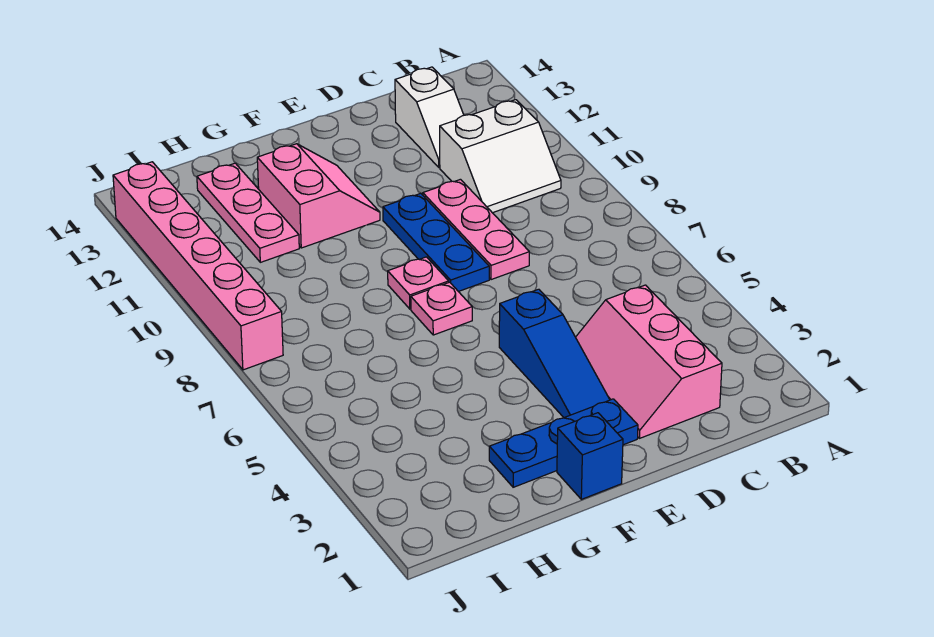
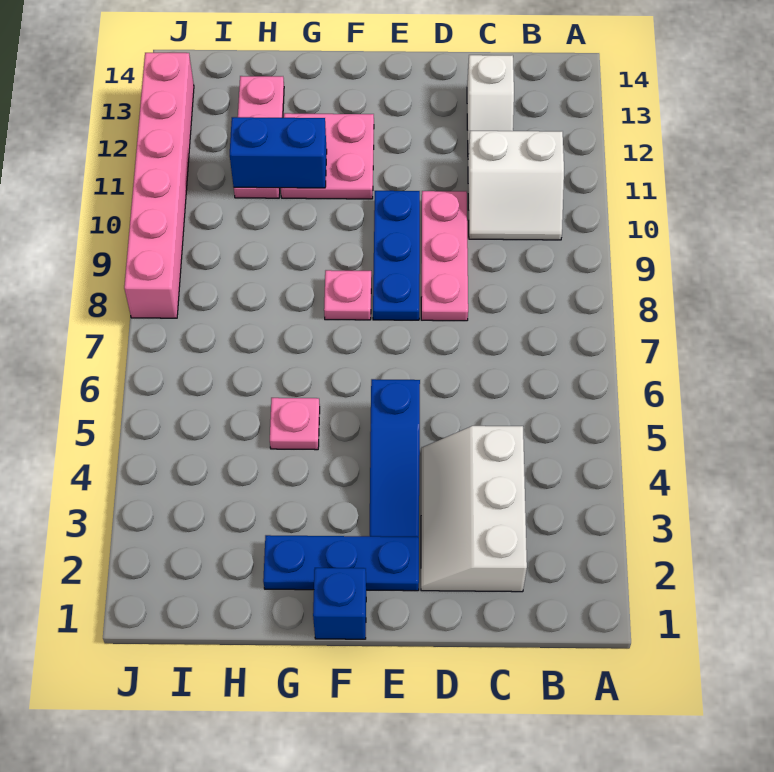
pink slope C2:D4 level 1 top C -> white slope C2:D4 level 1 top C
pink plate F7 level 1 -> pink plate G5 level 1
pink slope F11:G12 level 1 top G -> pink plate F11:G12 level 1
none -> blue brick G11:H11 level 2

